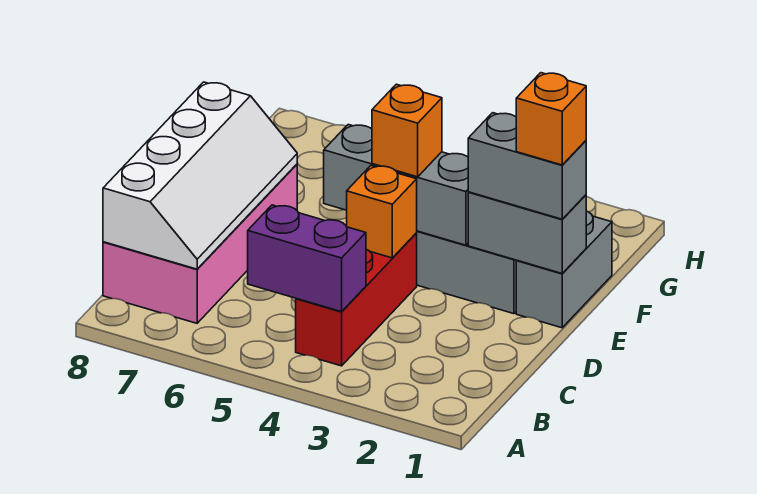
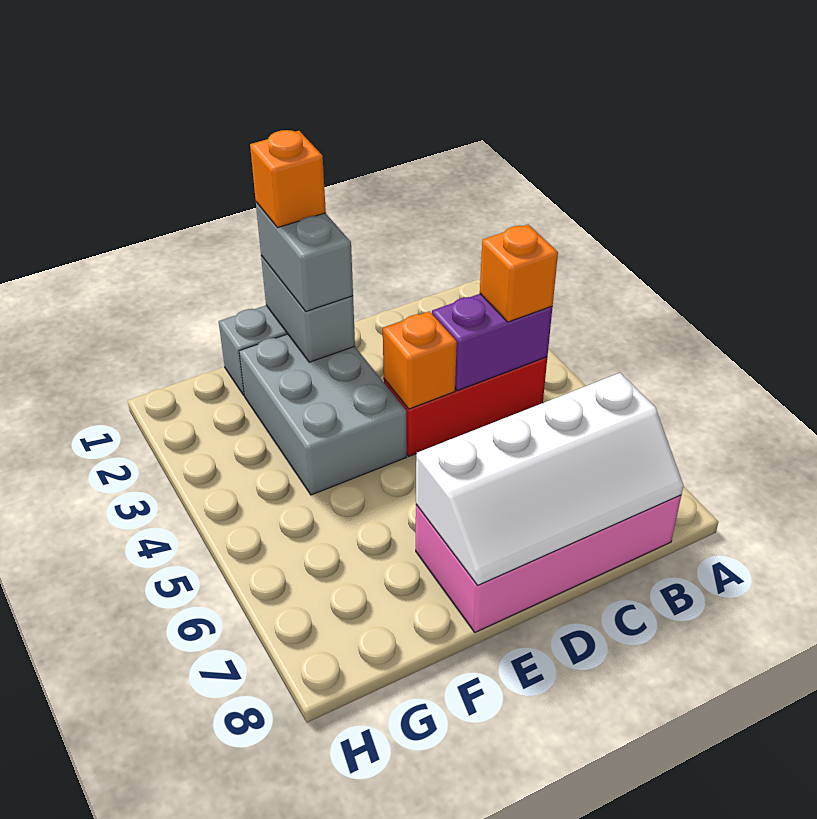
purple brick B4:B5 level 2 -> purple brick B4:C4 level 2
white slope B7:E8 level 2 top 8 -> white slope B7:E8 level 2 top 7
grey brick E3:E5 level 2 -> none
orange brick E4 level 3 -> orange brick B4 level 3

